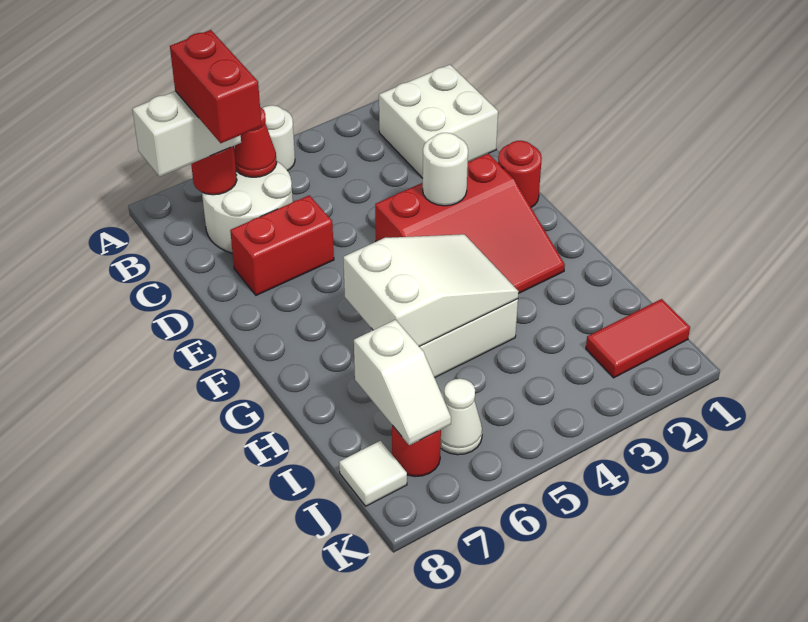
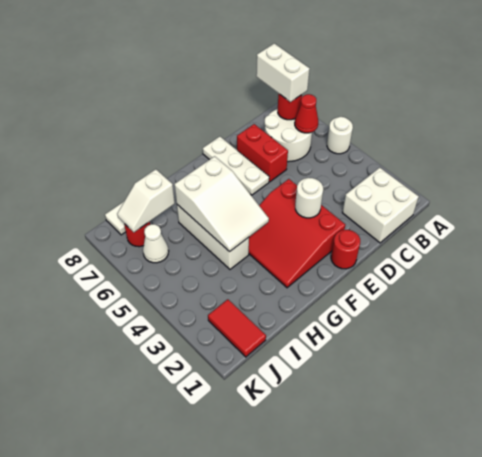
red brick B7:C7 level 4 -> none
none -> white plate E6:E8 level 1

